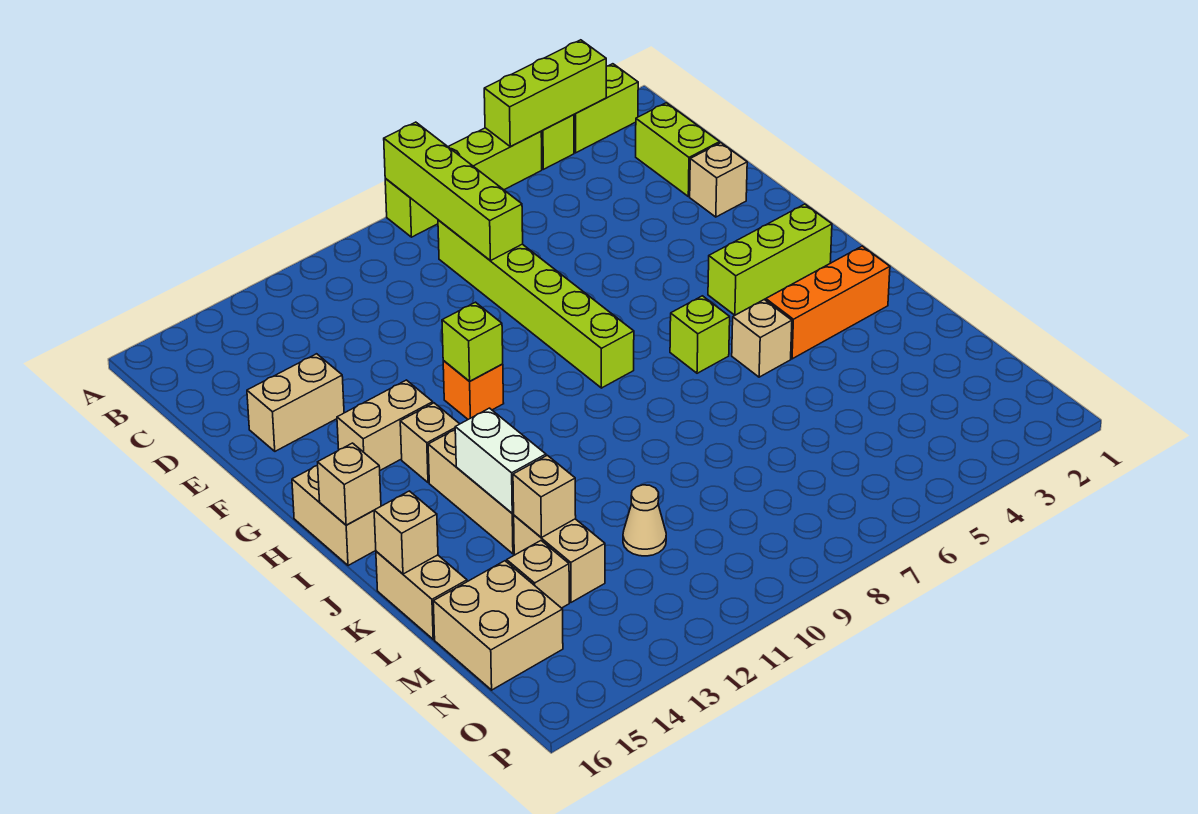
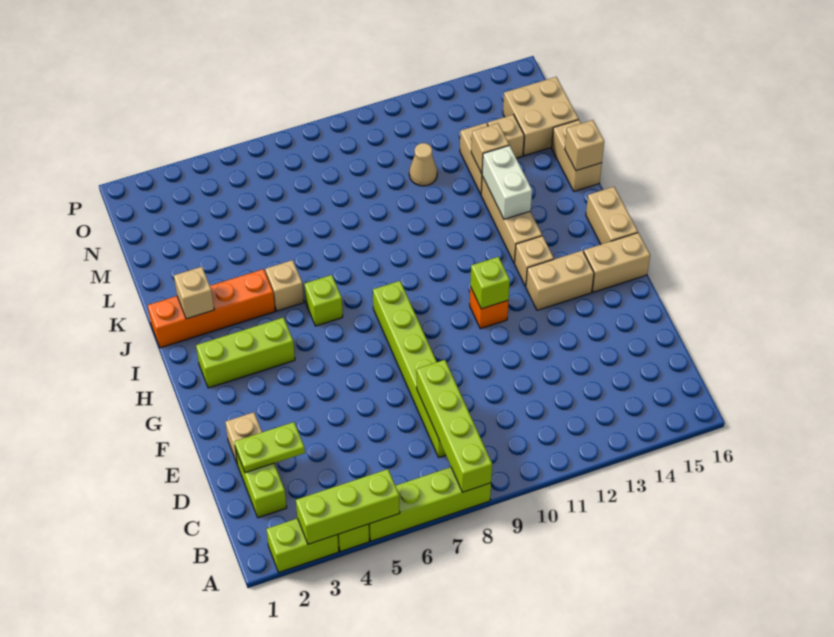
none -> lime plate D2:D3 level 2
tan brick E14:E15 level 1 -> tan brick G15:G16 level 1
tan brick I16 level 2 -> tan brick J2 level 2
orange brick J2:J4 level 1 -> orange brick J1:J4 level 1

